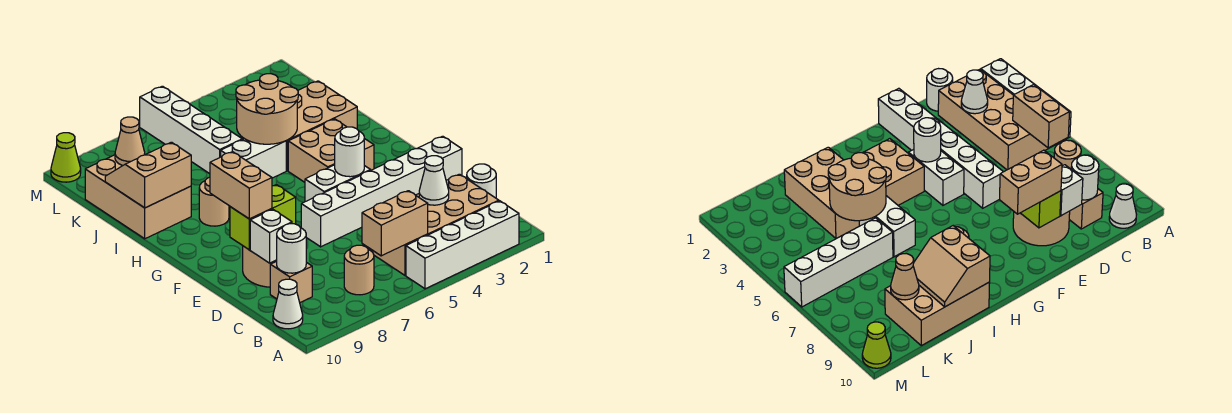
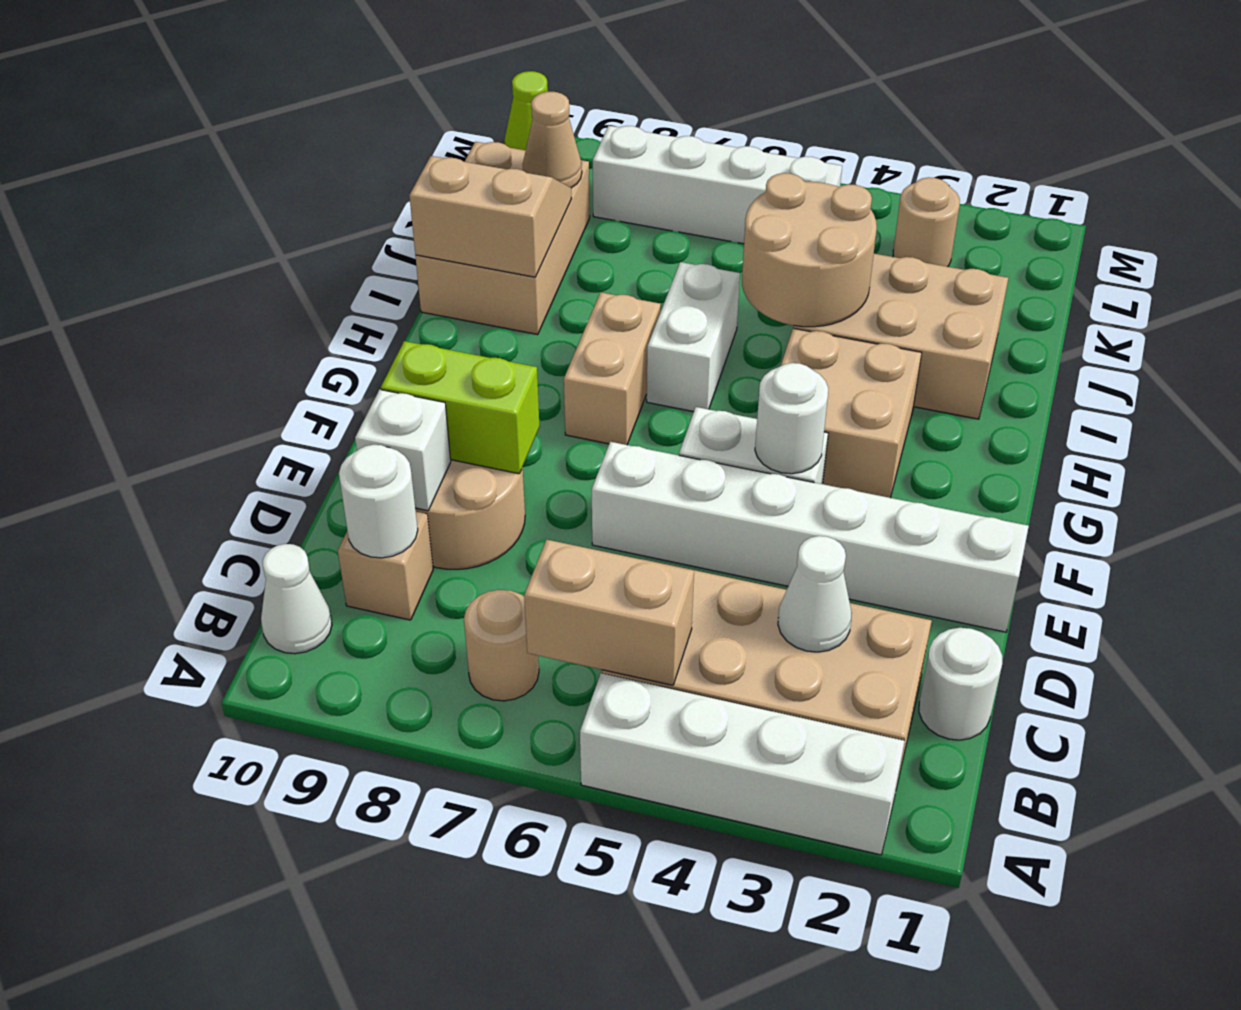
tan brick E9:F9 level 3 -> tan brick G7:H7 level 1
tan round brick H8 level 1 -> tan round brick L3 level 1
white brick I5:I6 level 1 -> white brick H6:I6 level 1
white brick J6:M6 level 1 -> white brick L5:L8 level 1

